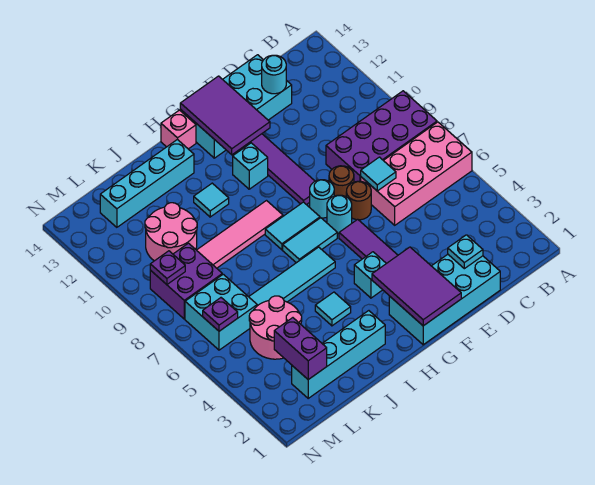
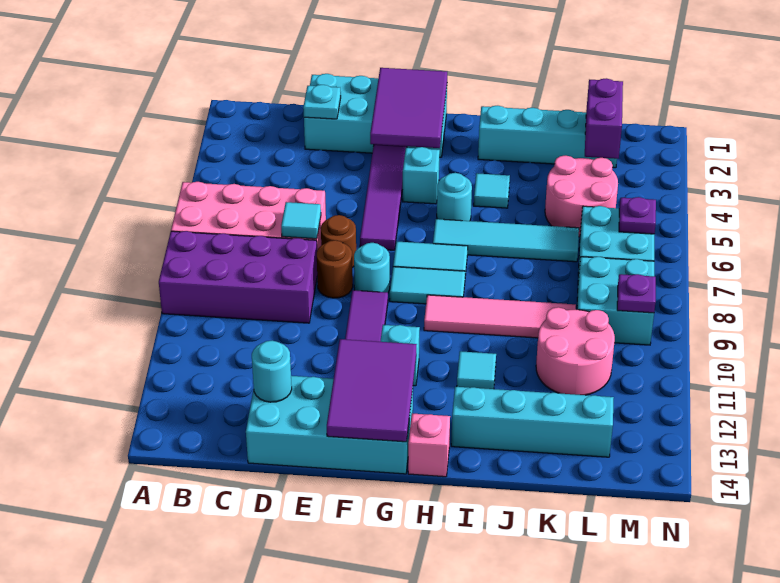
cyan round brick F7 level 1 -> cyan round brick H5 level 1
purple brick L8:M9 level 1 -> cyan brick L8:M9 level 1

